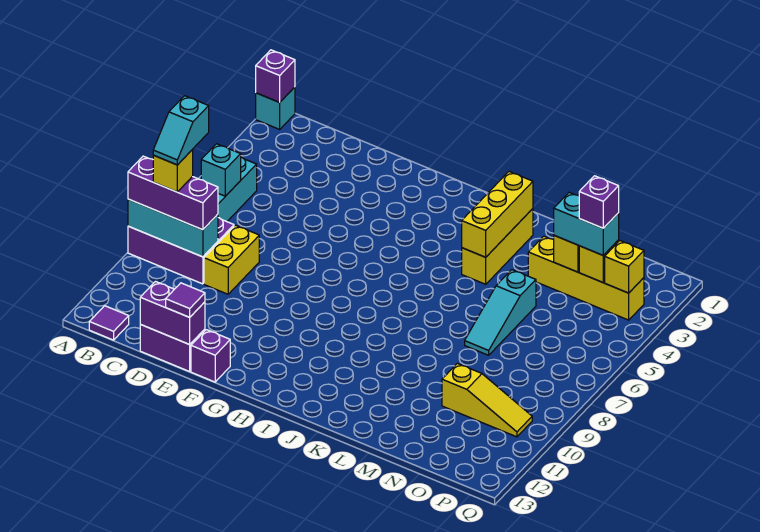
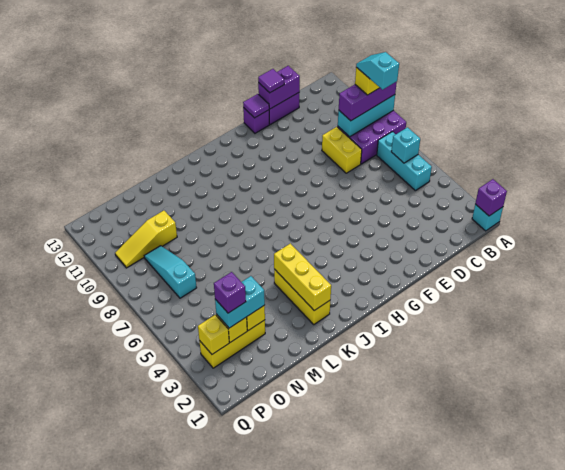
purple tile B13 level 1 -> purple tile F13 level 2
yellow brick M3:P3 level 1 -> yellow brick N3:P3 level 1
cyan slope M5:M7 level 1 top 5 -> cyan slope O7:O9 level 1 top 7

